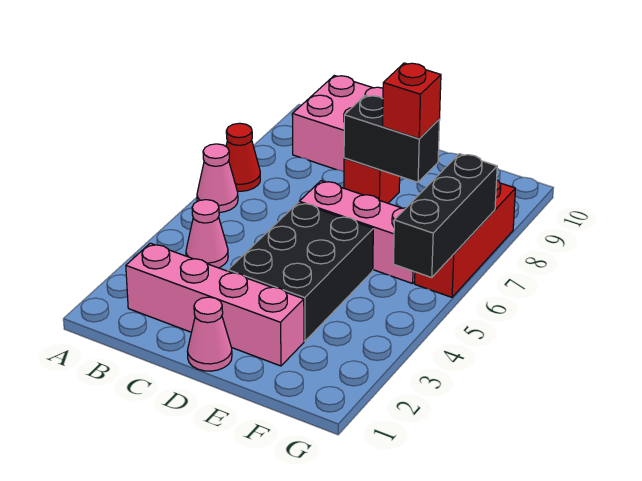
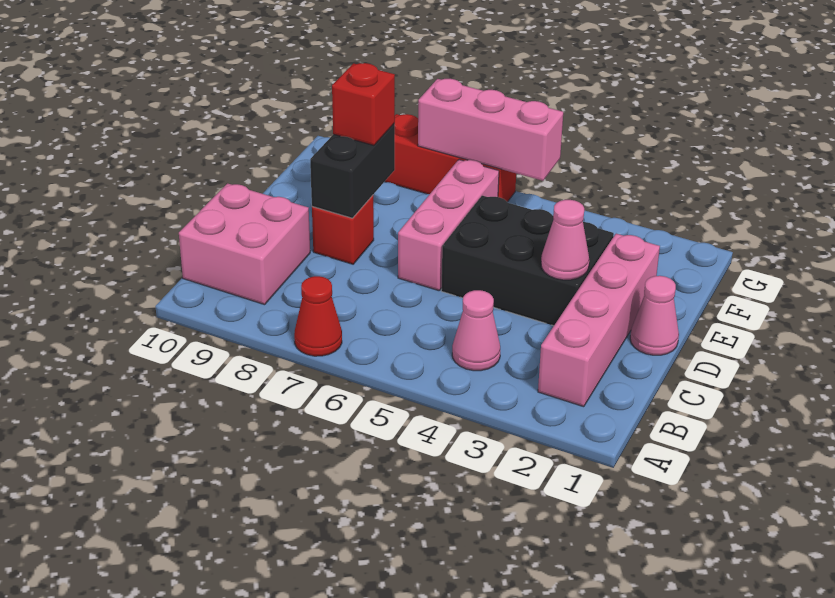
pink cone A6 level 1 -> pink cone D3 level 2
black brick G5:G7 level 2 -> pink brick G5:G7 level 2

